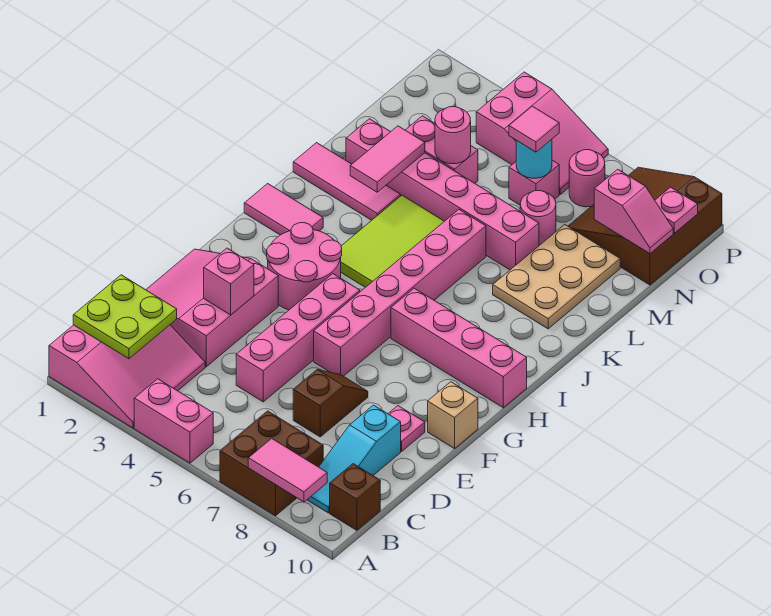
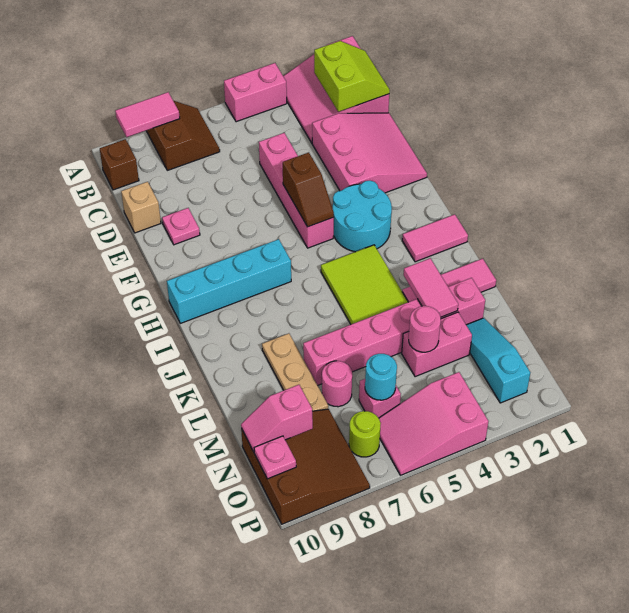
brown brick A7:B8 level 1 -> brown slope A7:B8 level 1 top 8
lime plate B1:C2 level 2 -> lime slope B1:C2 level 2 top 2
cyan slope B9:D9 level 1 top D -> cyan slope M2:O2 level 1 top O
brown slope D7:E7 level 1 top D -> brown slope F5:G5 level 2 top F
pink brick E3 level 2 -> none
pink brick F6:K6 level 1 -> none
tan brick F10 level 1 -> tan brick D10 level 1
pink round brick G3:H4 level 1 -> cyan round brick G3:H4 level 1
pink brick H7:H10 level 1 -> cyan brick H7:H10 level 1
tan plate K8:M9 level 1 -> tan plate K8:M8 level 1
pink tile N6 level 3 -> none
pink round brick O7 level 1 -> lime round brick O7 level 1

